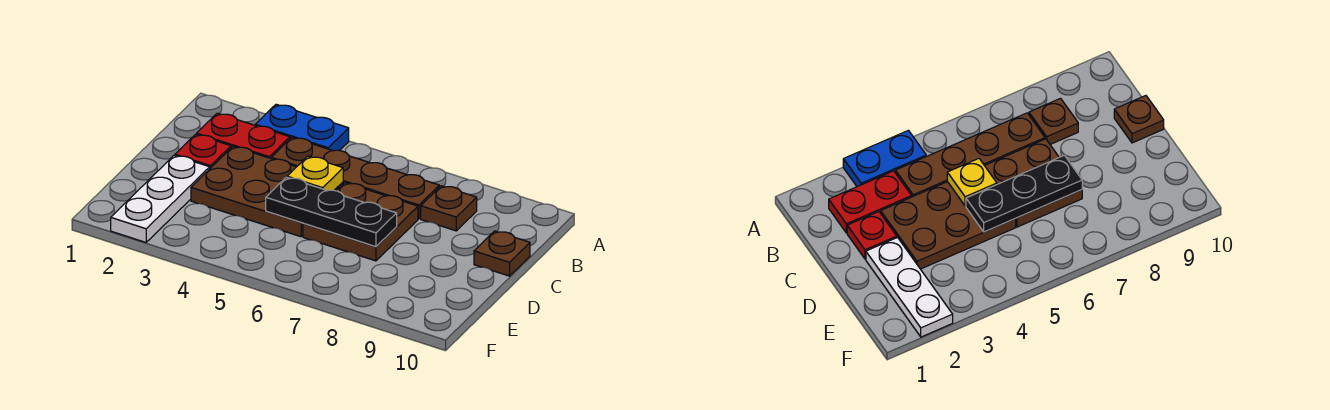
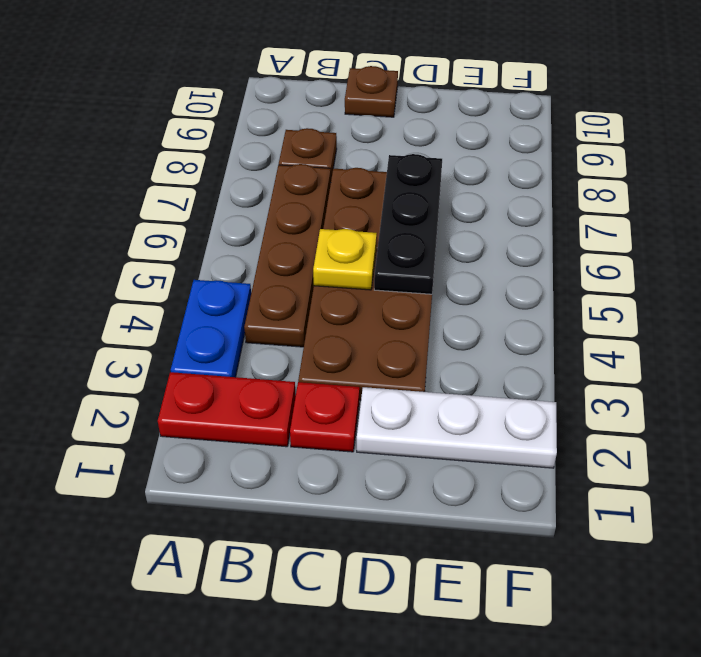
red plate B2:B3 level 1 -> red plate A2:B2 level 1

